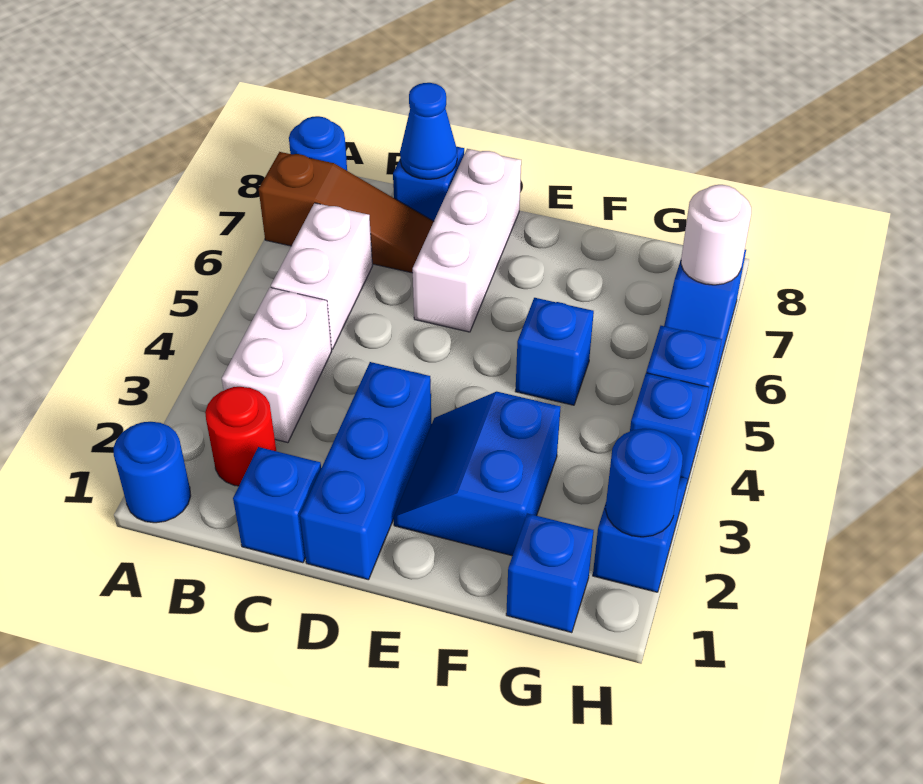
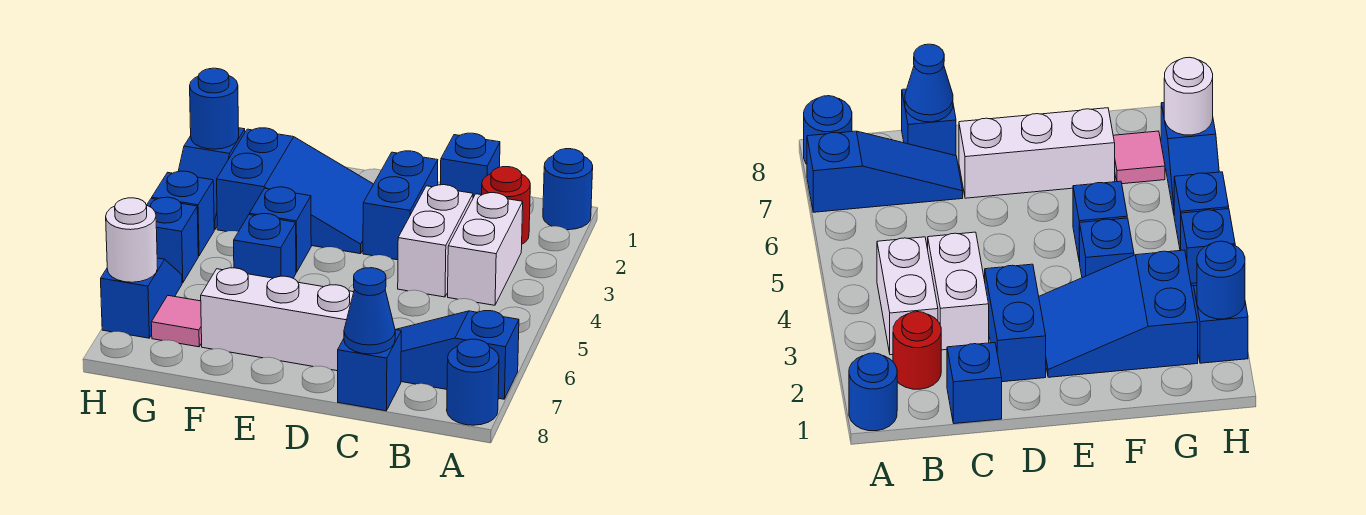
brown slope A7:C7 level 1 top A -> blue slope A7:C7 level 1 top A
white brick B5:B6 level 1 -> white brick C3:C4 level 1
blue brick D1:D3 level 1 -> blue brick D2:D3 level 1
white brick D6:D8 level 1 -> white brick D7:F7 level 1
blue slope E2:F3 level 1 top F -> blue slope E2:G3 level 1 top G
blue brick G1 level 1 -> blue brick F4 level 1
none -> pink tile G7 level 1

